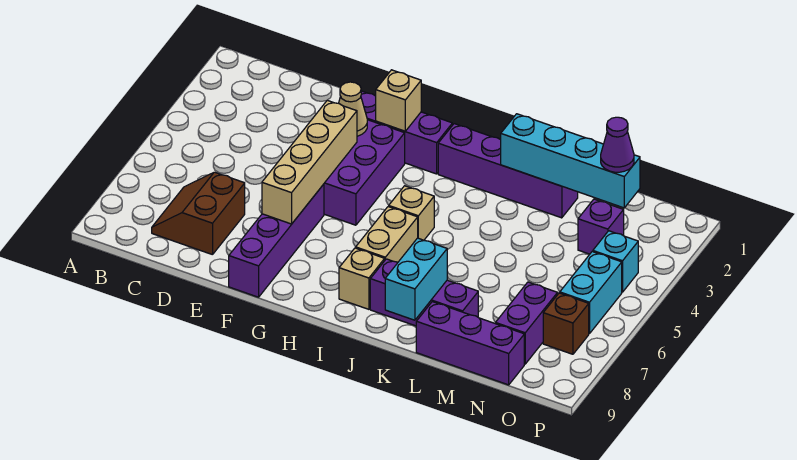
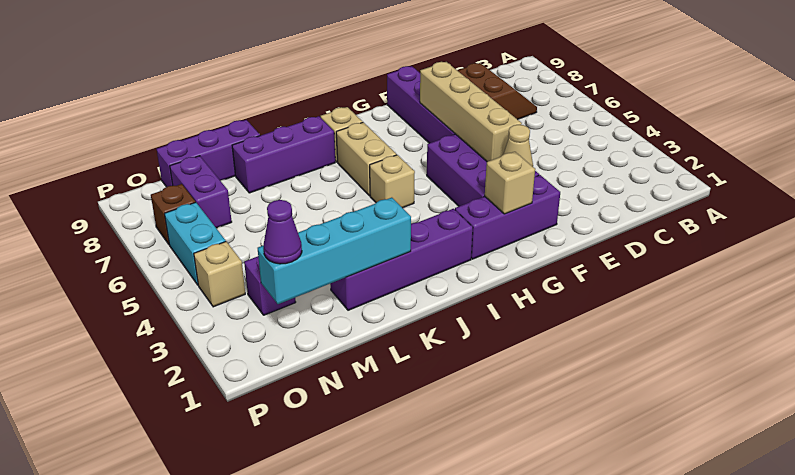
cyan brick K8:K9 level 2 -> none
cyan brick O4 level 1 -> tan brick O4 level 1

